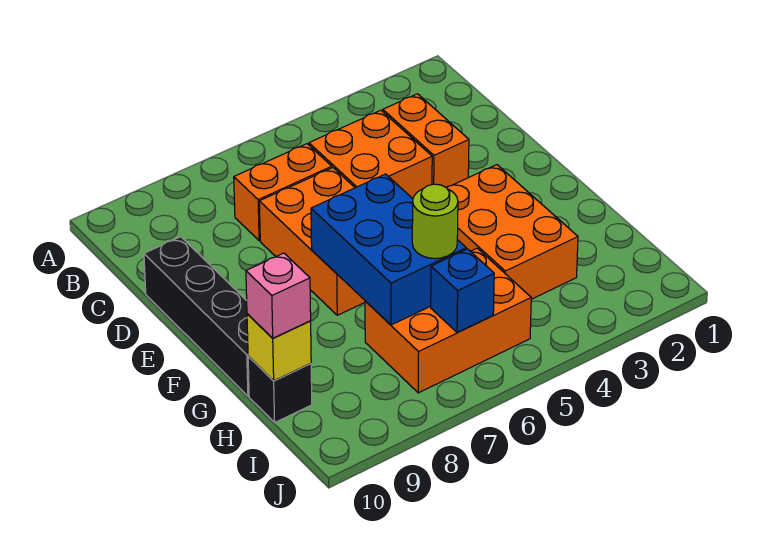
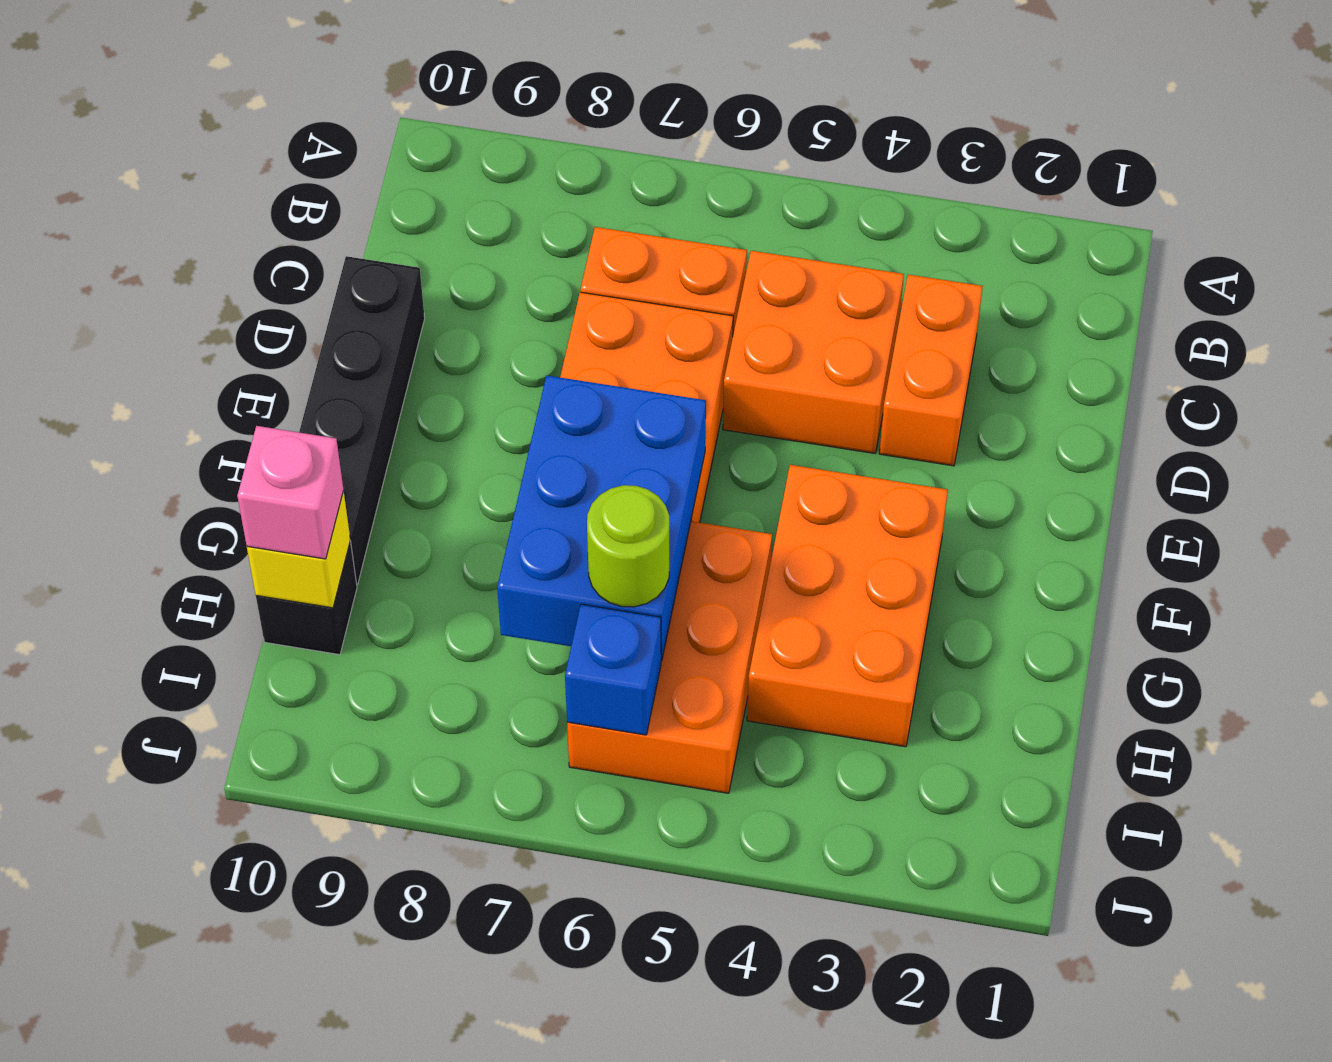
orange brick H5:I7 level 1 -> orange brick G5:I6 level 1

